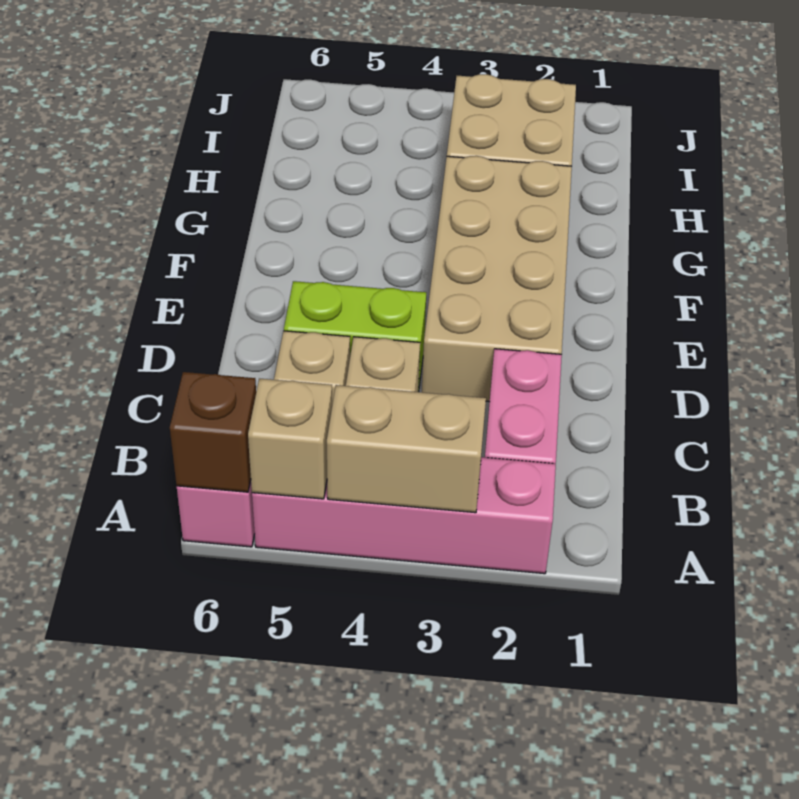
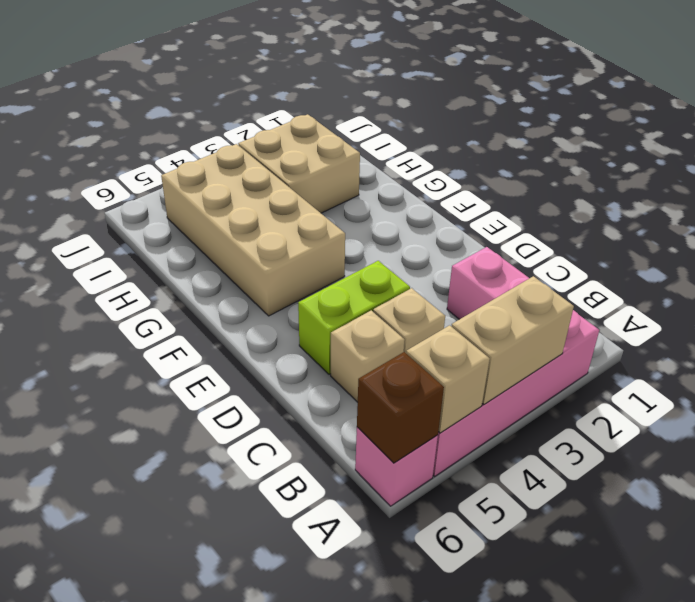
tan brick D2:G3 level 1 -> tan brick F4:I5 level 1

